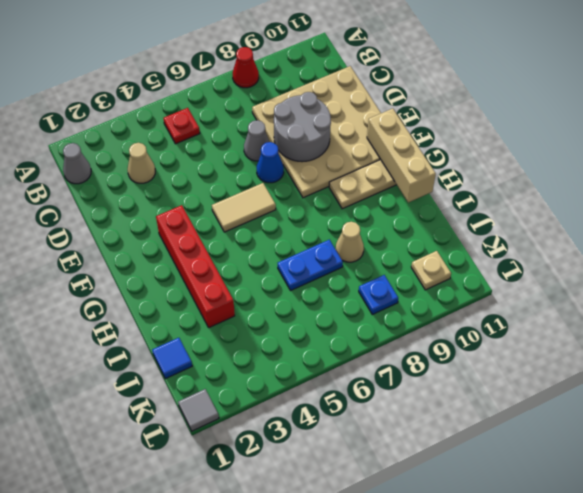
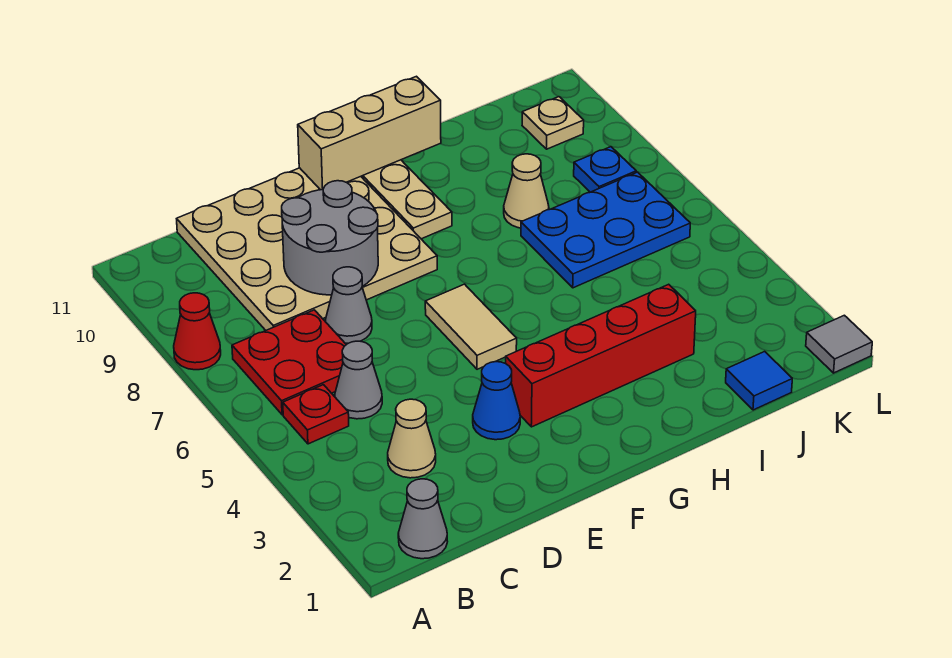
none -> red plate B6:C7 level 1
none -> grey cone C5 level 1
blue cone E7 level 1 -> blue cone E3 level 1
blue plate I6:I7 level 1 -> blue plate I6:K7 level 1

